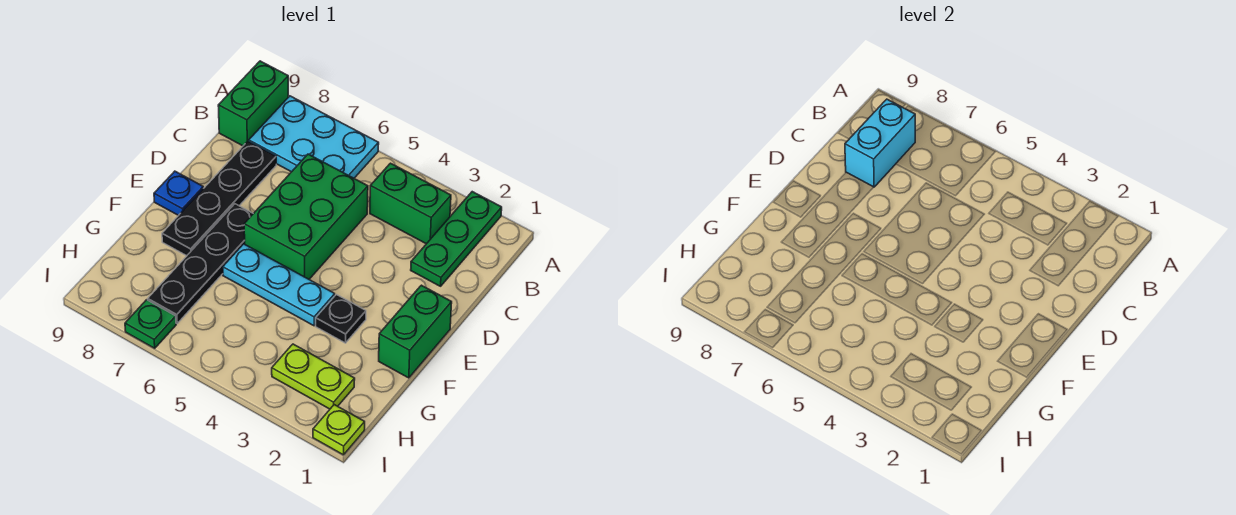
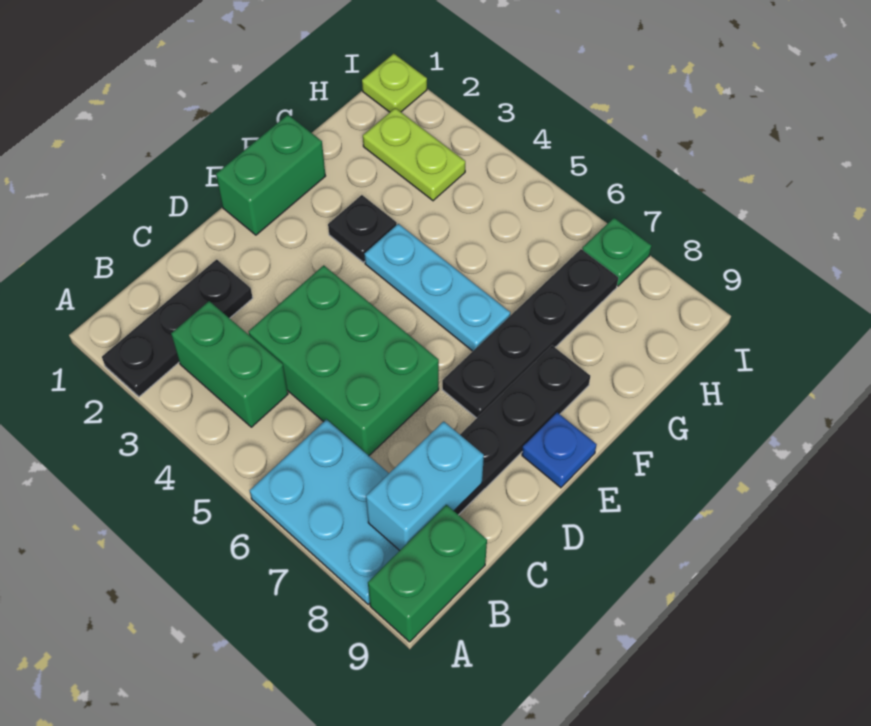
green plate A2:C2 level 1 -> black plate A2:C2 level 1
green brick C5:E6 level 1 -> green brick C4:D6 level 1

